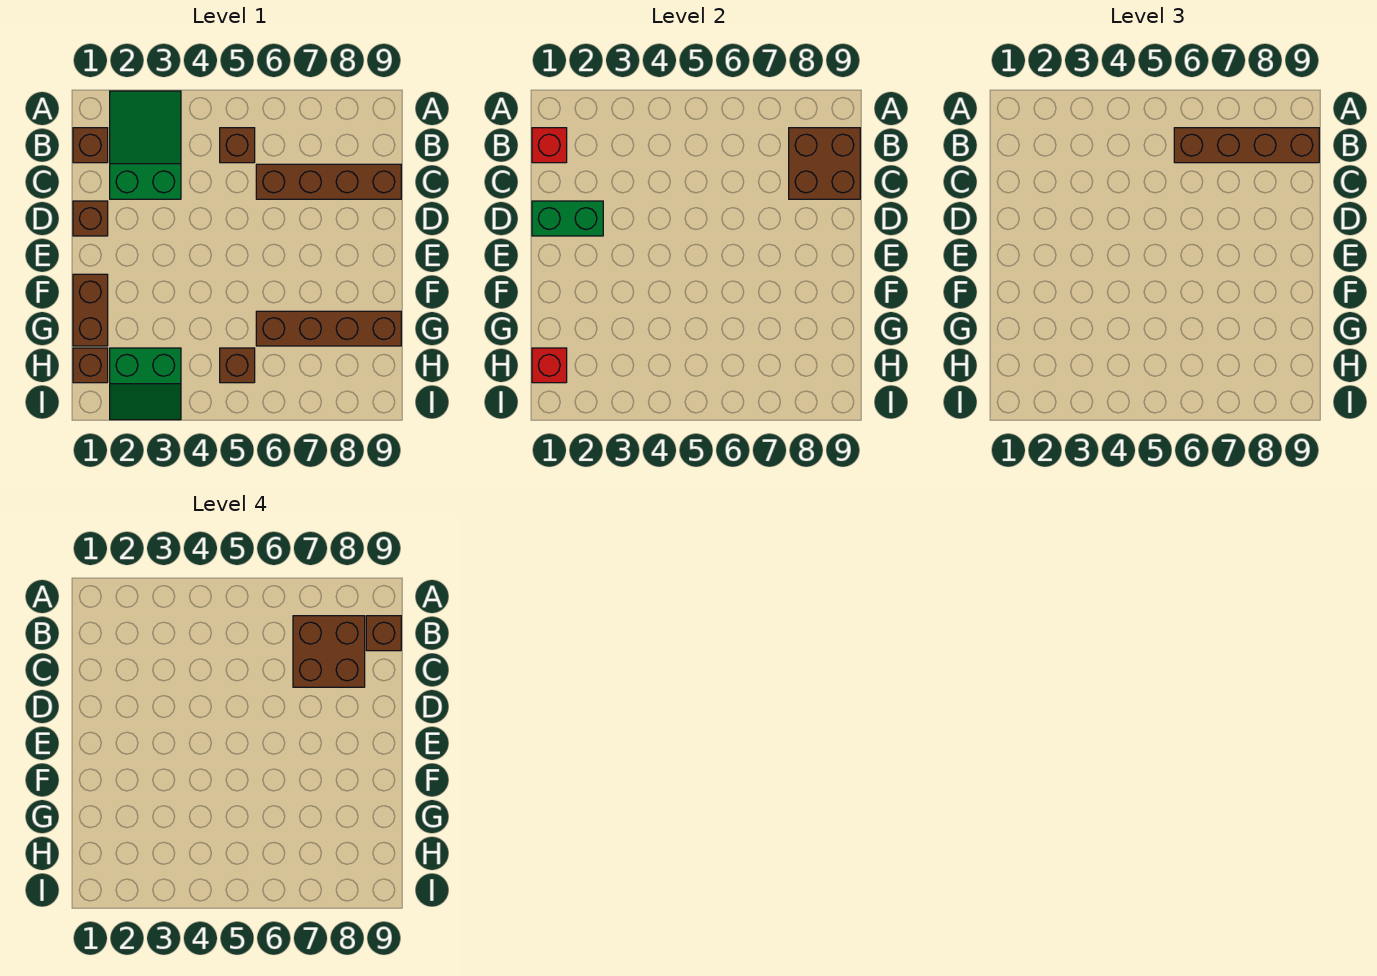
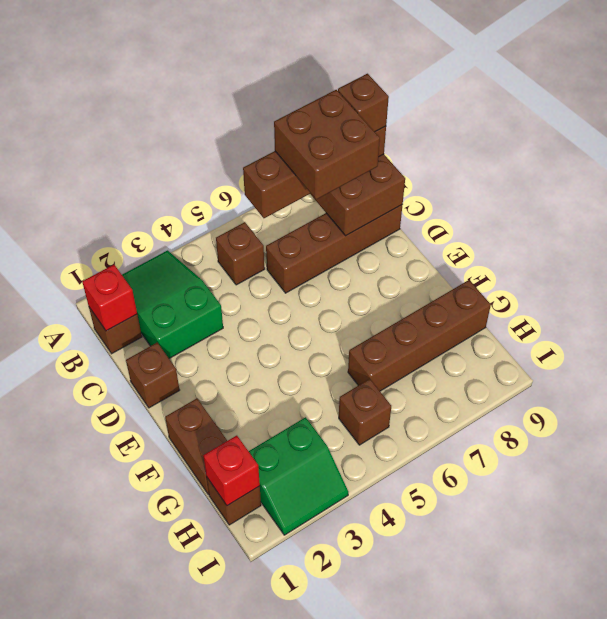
green brick D1:D2 level 2 -> none

